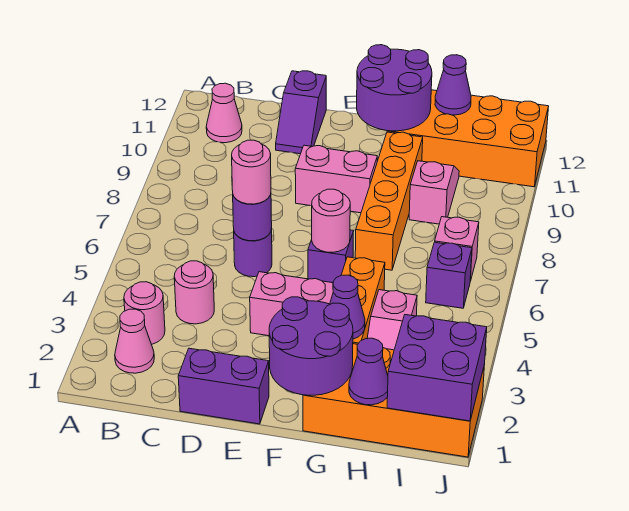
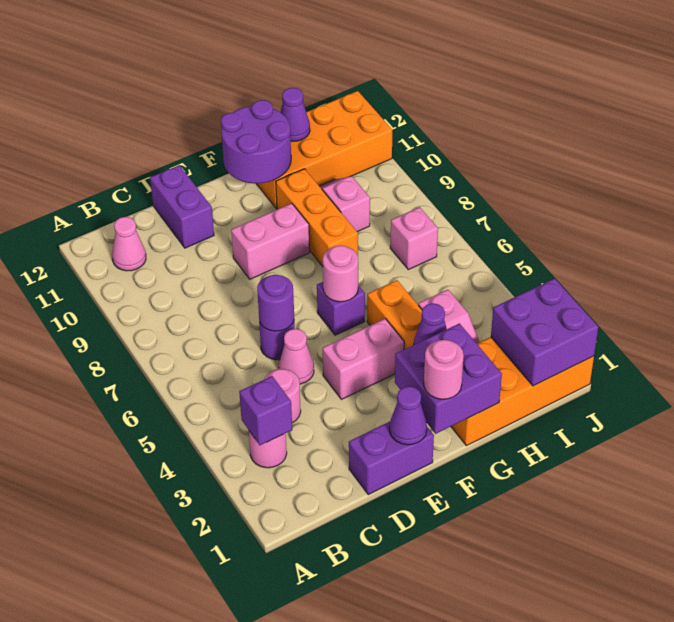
pink cone B2 level 1 -> pink cone D5 level 1
pink round brick D6 level 3 -> pink round brick F1 level 3
purple slope D11:D12 level 1 top 12 -> purple brick D11:D12 level 1
purple round brick F1:G2 level 2 -> purple brick F1:G2 level 2
orange brick G7:G10 level 1 -> orange brick G8:G10 level 1
purple cone H1 level 2 -> purple cone E1 level 2
purple brick I6 level 1 -> purple brick B3 level 2

